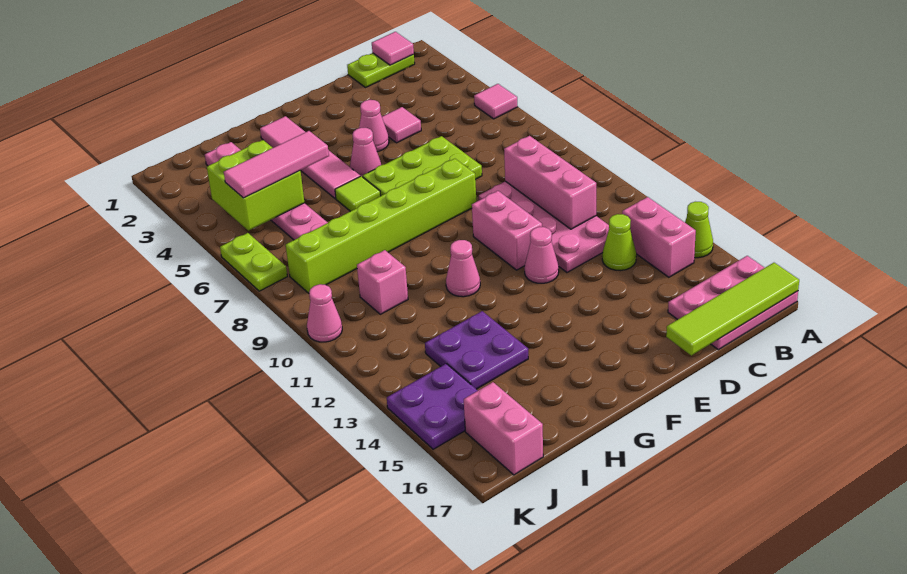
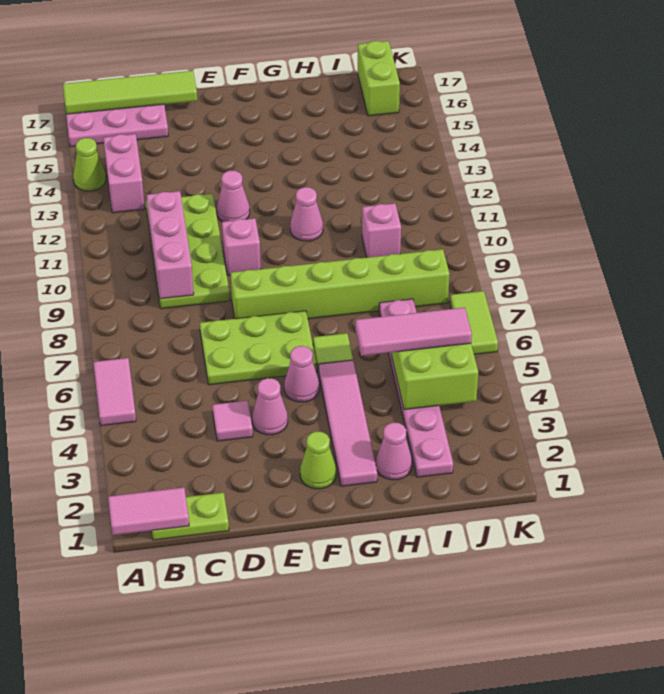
pink tile A5 level 1 -> pink tile A5:A6 level 1
pink tile B1 level 2 -> pink tile A1:B1 level 2
pink plate C9:D12 level 1 -> lime plate C9:D12 level 1
lime cone C13 level 1 -> lime cone F2 level 1
pink brick E10:E11 level 1 -> pink brick E10 level 1
purple plate H13:I14 level 1 -> none
purple plate J14:K15 level 1 -> none
pink brick J16:J17 level 1 -> lime brick J16:J17 level 1
lime plate K6:K7 level 1 -> lime tile K6:K7 level 1
pink cone K10 level 1 -> pink cone H2 level 1

